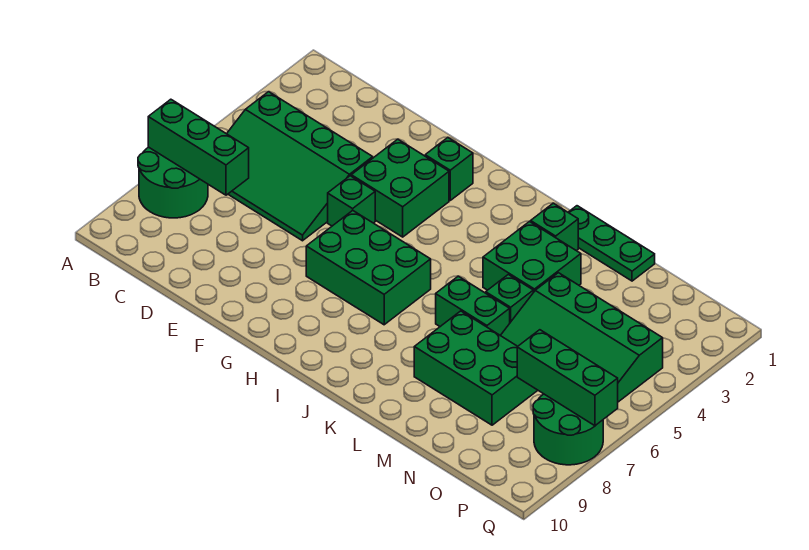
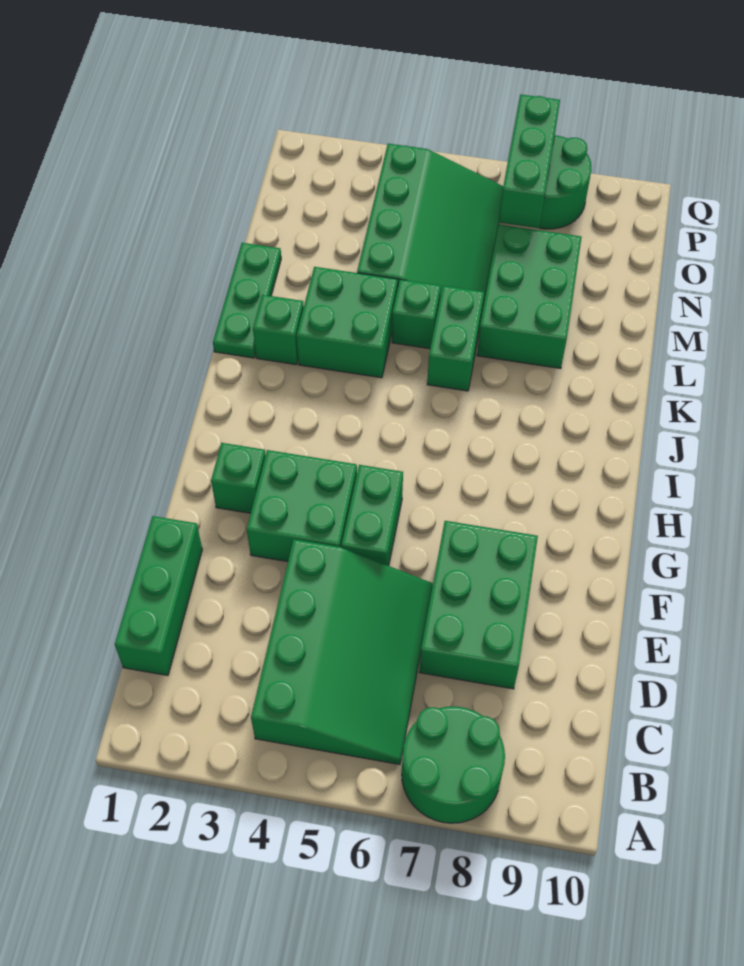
green brick A7:C7 level 2 -> green brick C1:E1 level 1
green brick F5 level 1 -> green brick F5:G5 level 1
green brick G6:I7 level 1 -> green brick D7:F8 level 1

